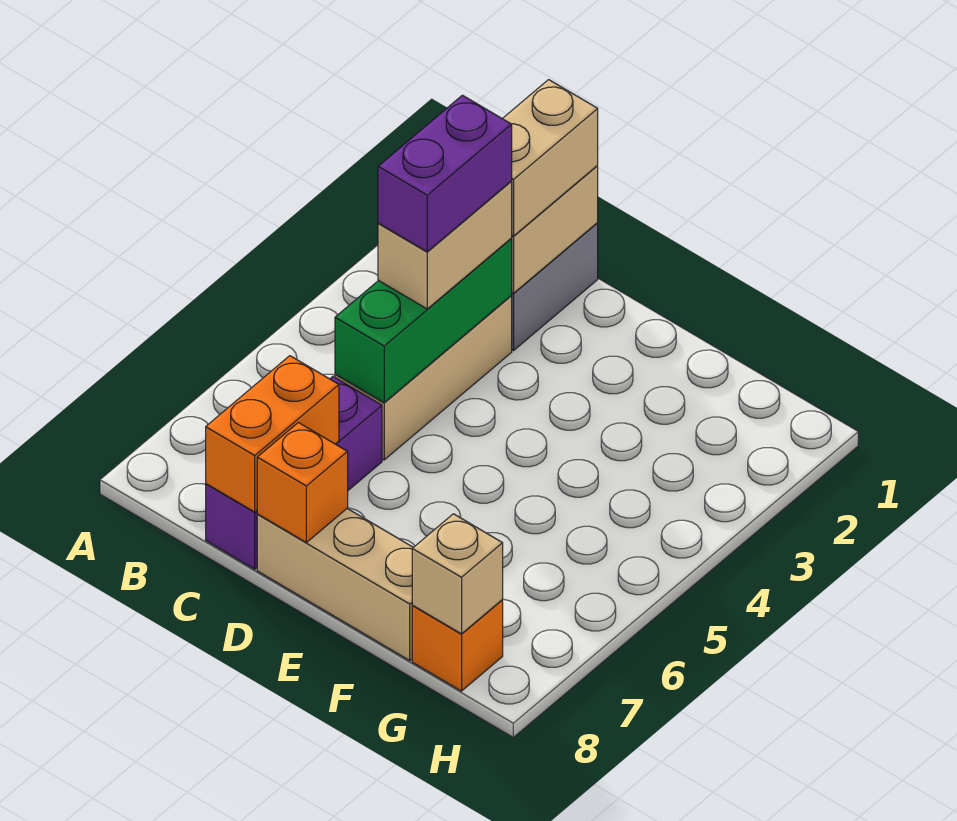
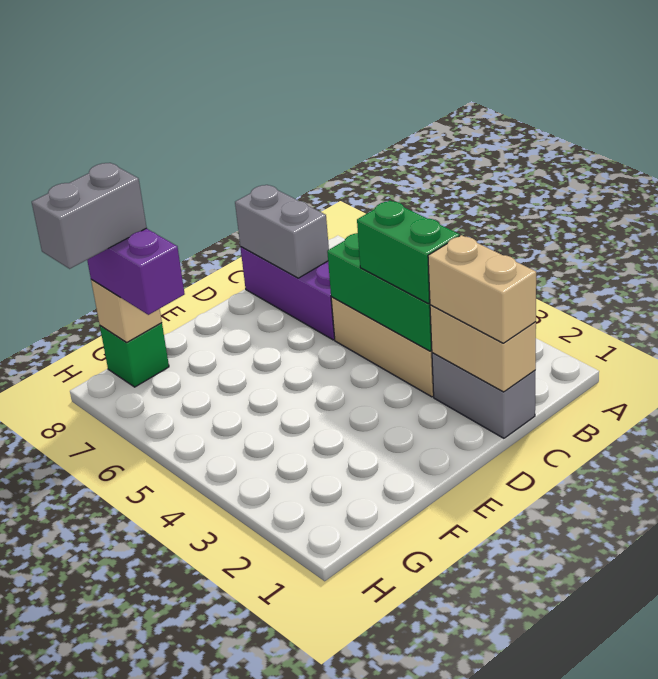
tan brick C3:C4 level 3 -> green brick C3:C4 level 3
purple brick C3:C4 level 4 -> purple brick G7:G8 level 3
orange brick C7:C8 level 2 -> grey brick C7:C8 level 2
tan brick D8:F8 level 1 -> none
orange brick D8 level 2 -> none
orange brick G8 level 1 -> green brick G8 level 1
none -> grey brick G8:H8 level 4

